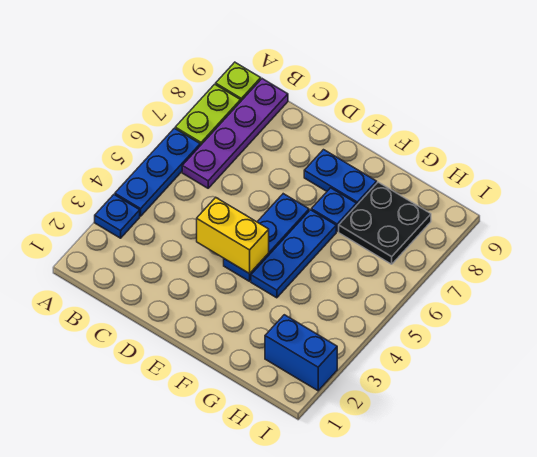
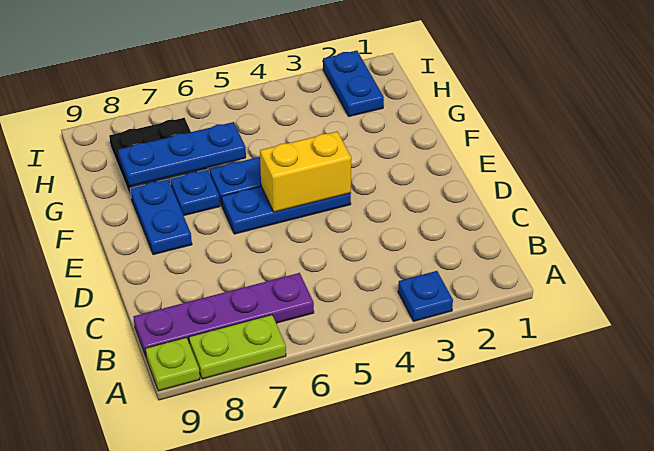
blue plate A4:A6 level 1 -> blue plate G6:G8 level 2
yellow brick D4:E4 level 2 -> yellow brick E4:E5 level 2
blue brick H2:I2 level 1 -> blue plate H2:I2 level 1

